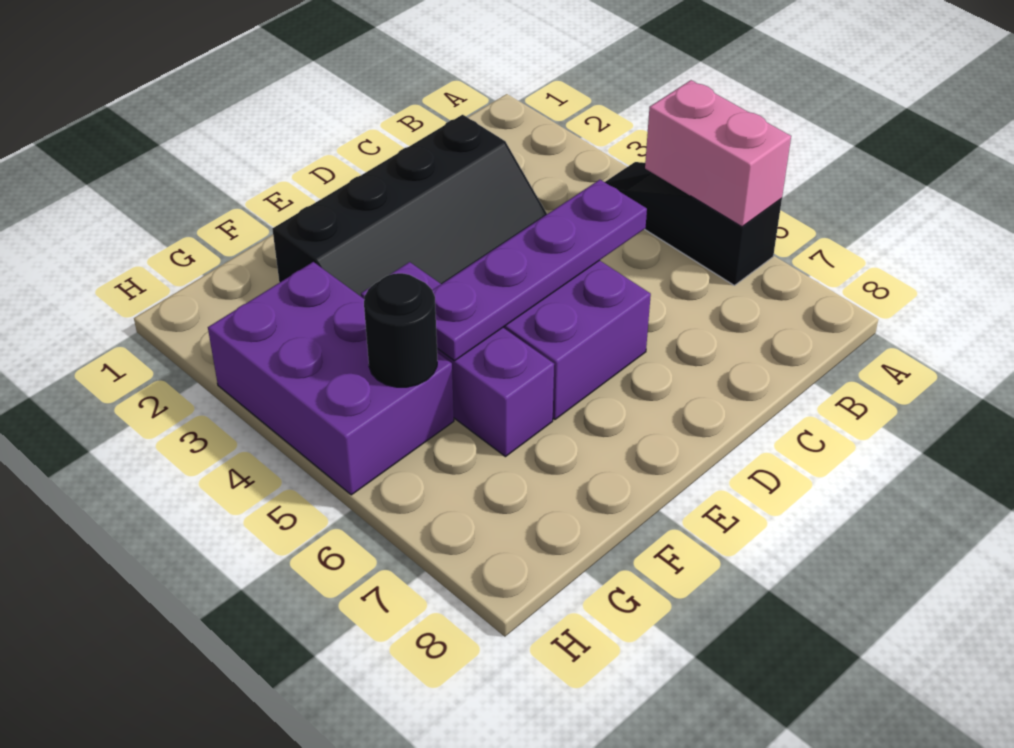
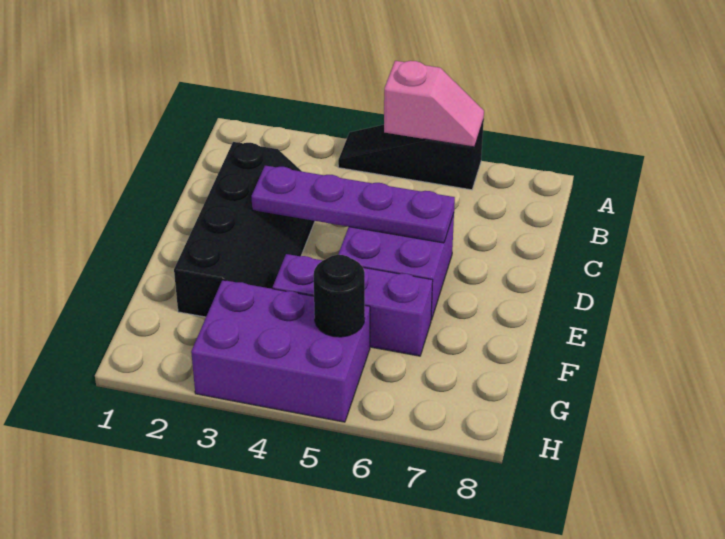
pink brick A5:A6 level 2 -> pink slope A5:A6 level 2 top 5
purple plate C5:F5 level 2 -> purple plate D3:D6 level 2

